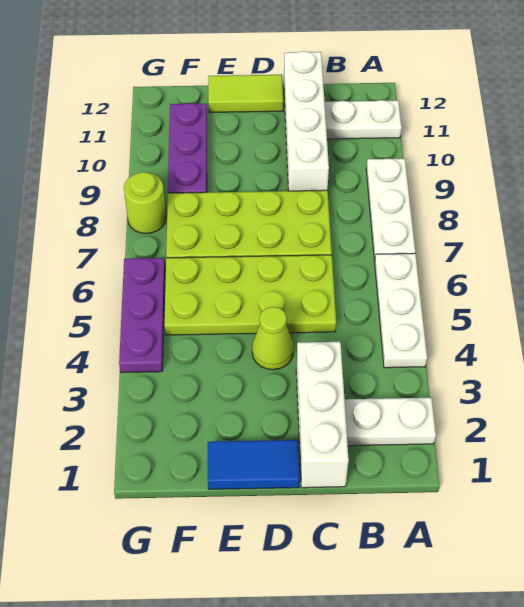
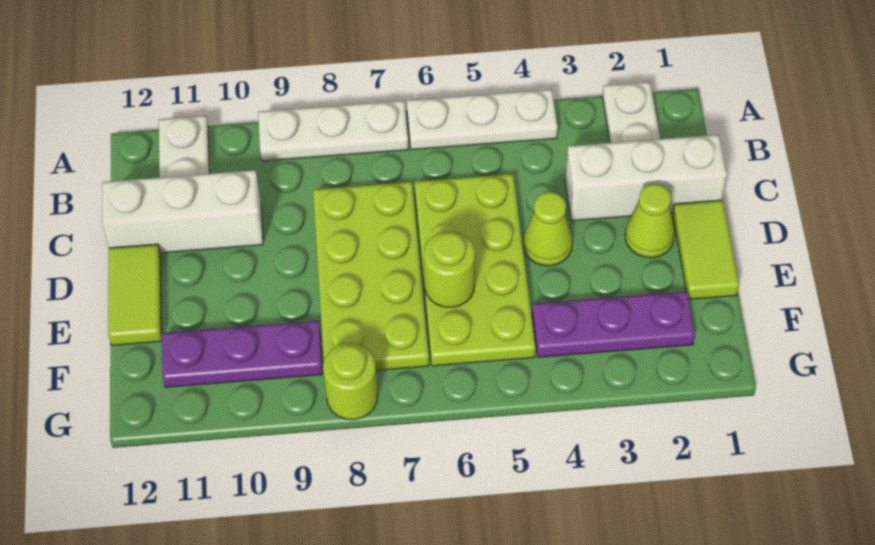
white brick C9:C12 level 1 -> white brick C10:C12 level 1
blue tile D1:E1 level 1 -> lime tile D1:E1 level 1
none -> lime cone D2 level 1
none -> lime round brick E6 level 2
purple plate G4:G6 level 1 -> purple plate F2:F4 level 1

